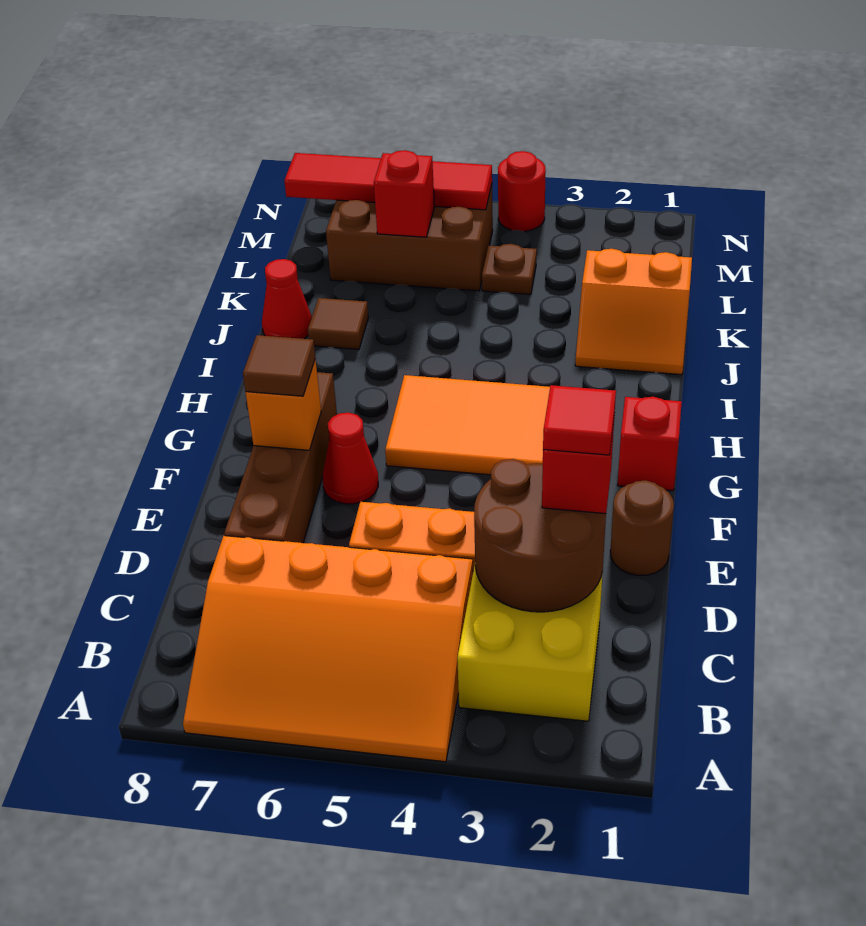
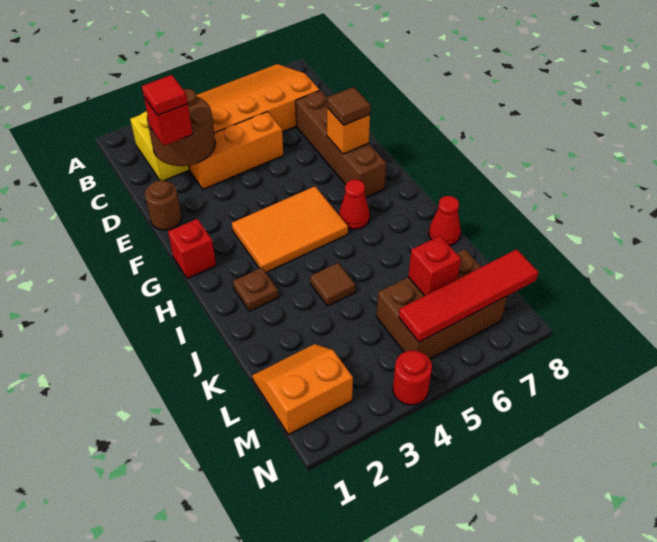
red cone F6 level 1 -> red cone H6 level 1
orange slope J1:K2 level 1 top K -> orange slope L1:M2 level 1 top M
brown tile J7 level 1 -> brown tile J4 level 1
brown plate L4 level 1 -> brown plate I2 level 1

